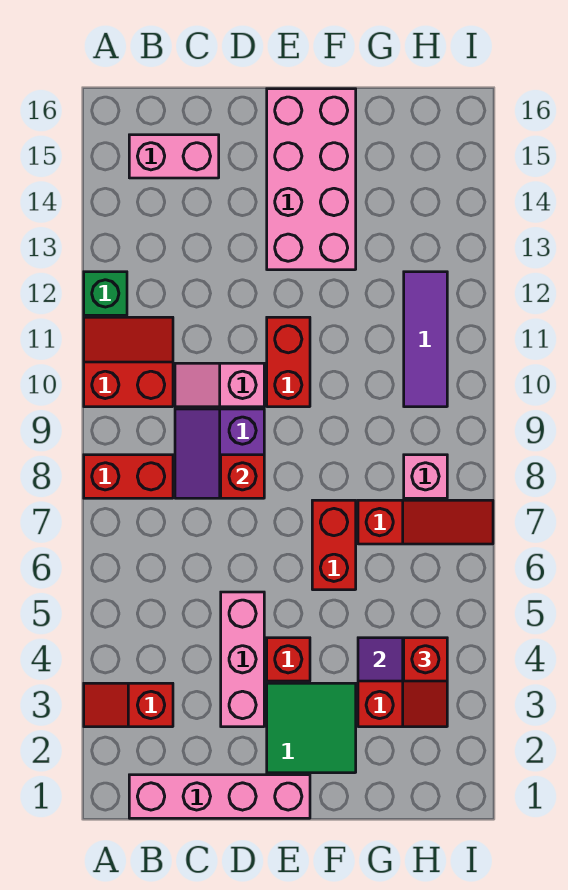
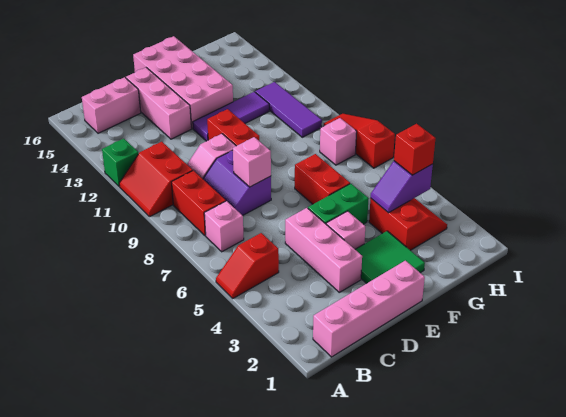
red slope A3:B3 level 1 top B -> red slope A5:B5 level 1 top B
red brick A8:B8 level 1 -> red brick B8:B9 level 1
red slope A10:B11 level 1 top 10 -> red slope A10:B11 level 1 top B
none -> pink brick B7 level 1
red brick D8 level 2 -> pink brick D8 level 2
none -> pink brick D13:D15 level 1
red brick E4 level 1 -> pink brick E4 level 1
none -> green brick E5:F5 level 1
none -> purple tile E12:G12 level 1
red slope G7:I7 level 1 top G -> red slope I7:I9 level 1 top 7

